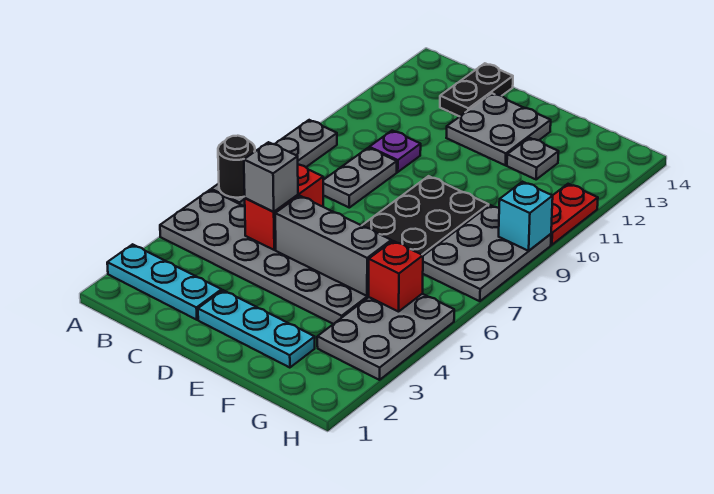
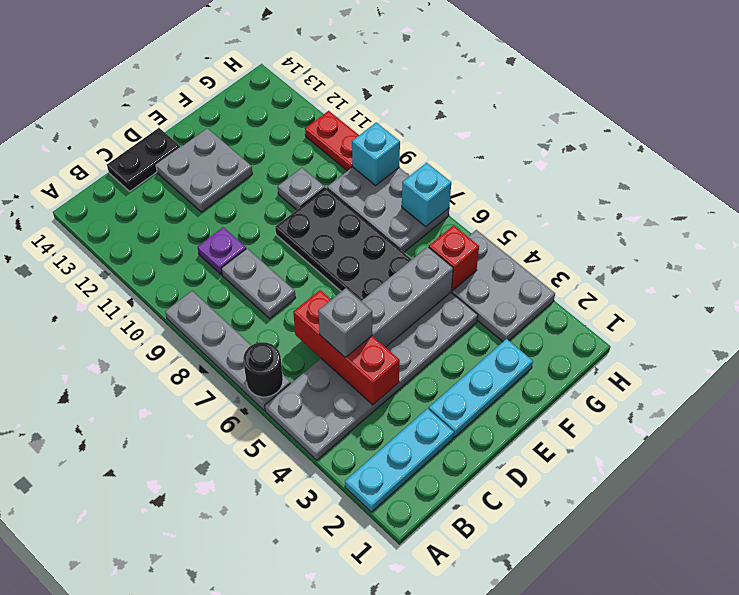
red brick C5:C6 level 2 -> red brick C4:C6 level 2
black plate C13:C14 level 1 -> black plate C14:D14 level 1
grey plate F12 level 1 -> grey plate F10 level 1
none -> cyan brick H7 level 2

